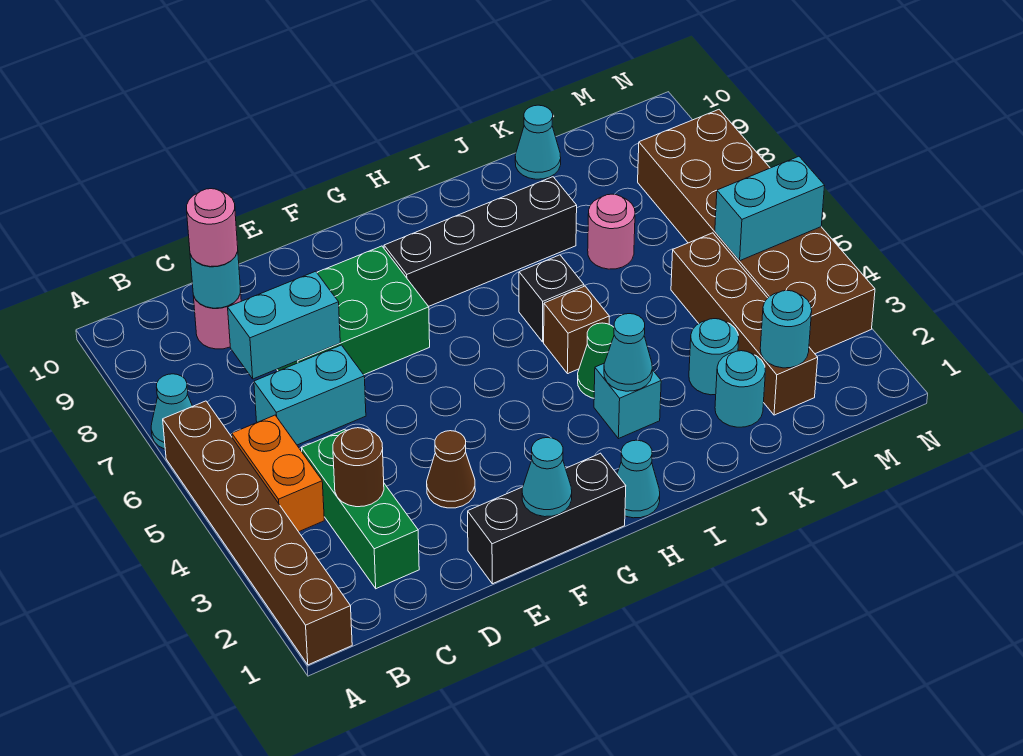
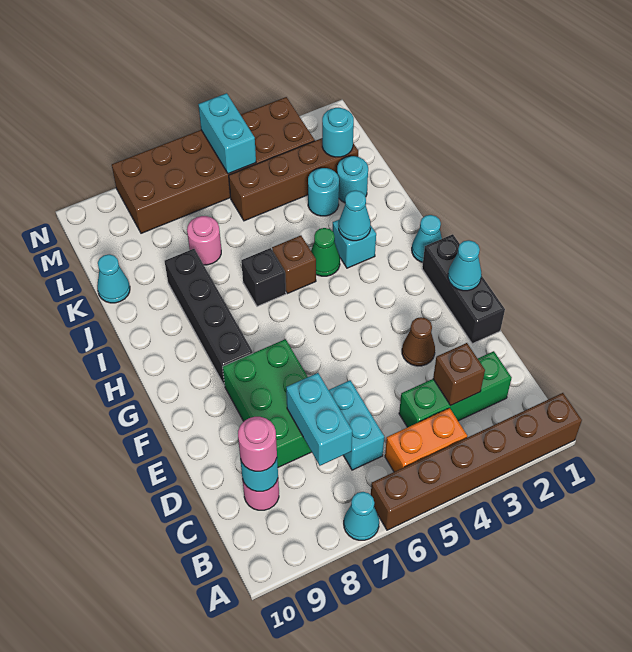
brown round brick C3 level 2 -> brown brick C3 level 2

